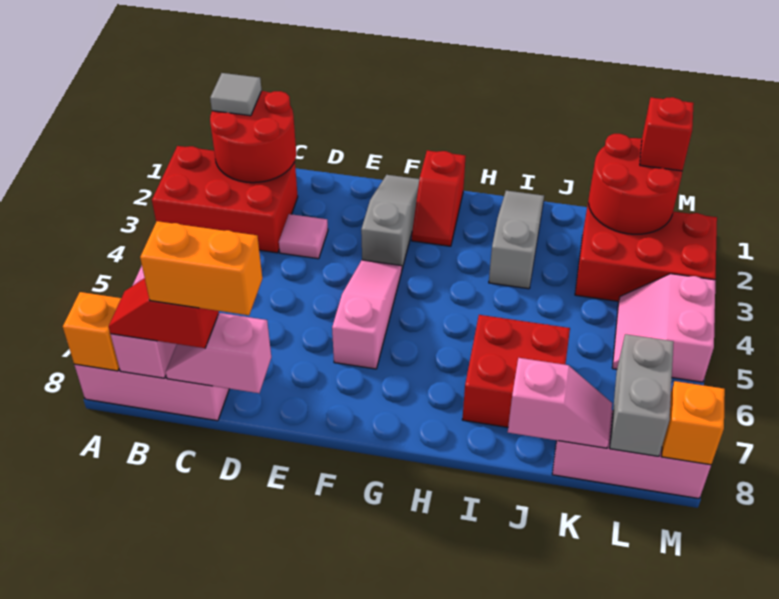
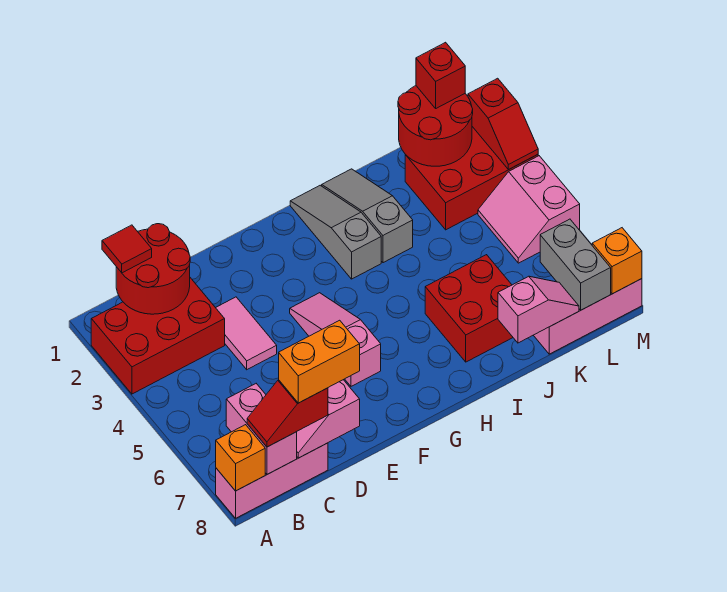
grey tile B1 level 3 -> red tile B1 level 3
pink tile D3 level 1 -> pink tile D3:D4 level 1
grey slope F1:F3 level 1 top 3 -> grey slope H1:H3 level 1 top 3
red slope G1:G2 level 1 top 1 -> red slope M2:M3 level 2 top 2

